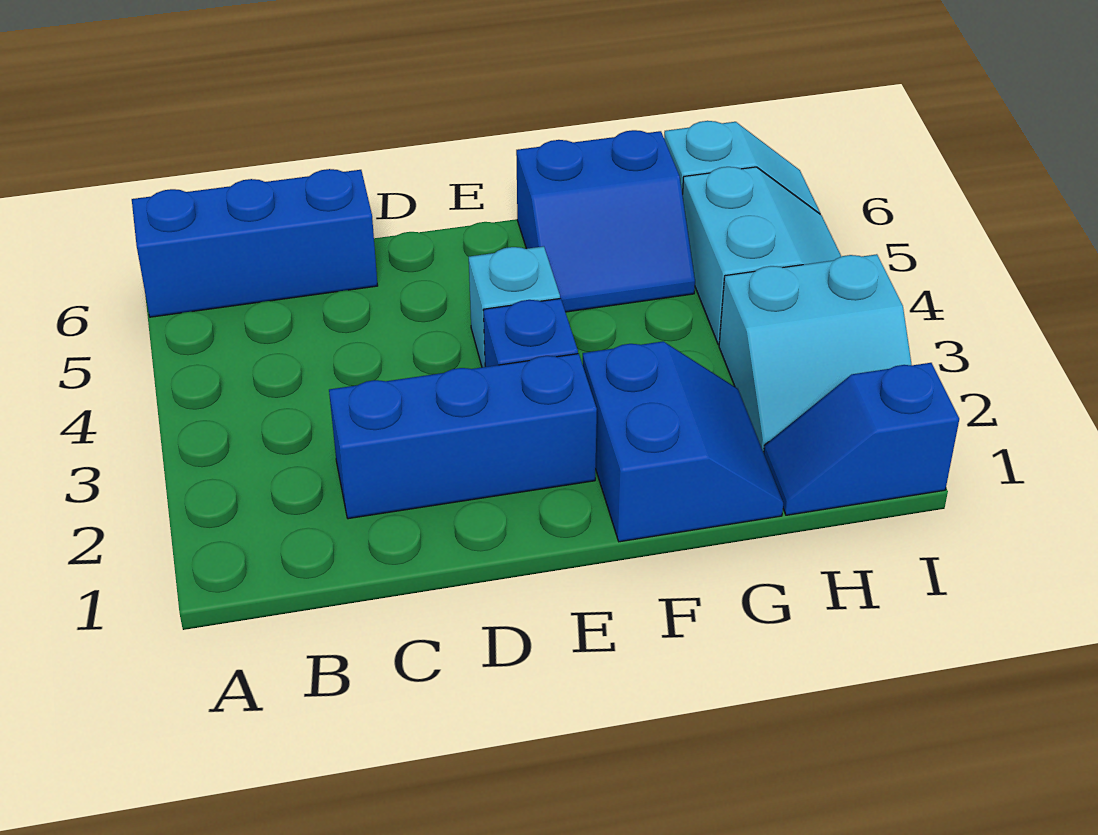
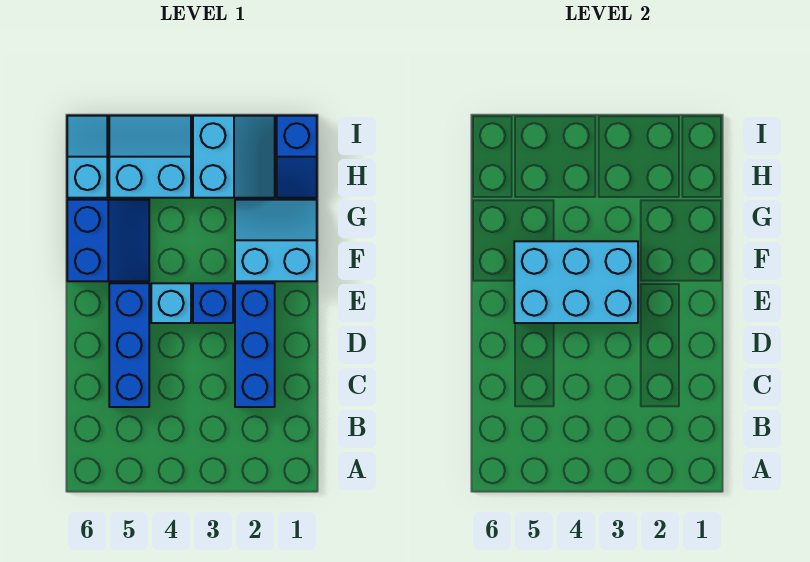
blue brick A6:C6 level 1 -> blue brick C5:E5 level 1
none -> cyan brick E3:F5 level 2
blue slope F1:G2 level 1 top F -> cyan slope F1:G2 level 1 top F

